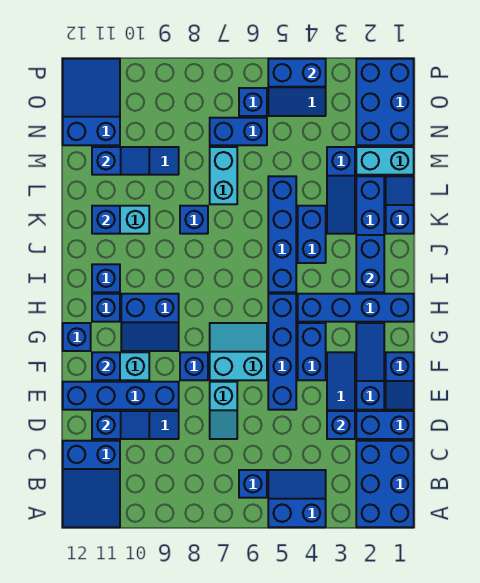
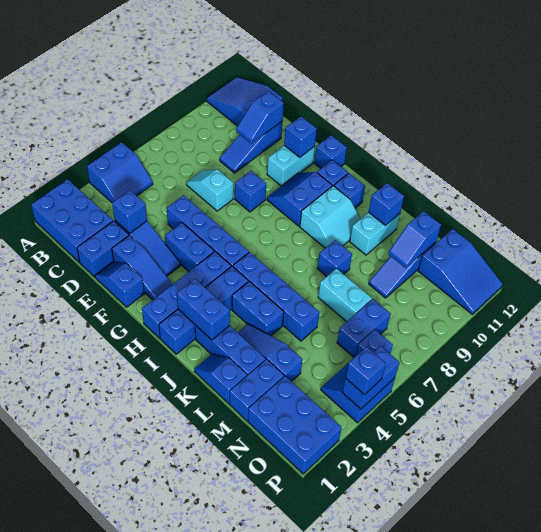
blue brick B6 level 1 -> blue brick P4 level 3
blue brick E9:E12 level 1 -> blue brick I1:I4 level 1
cyan slope F6:G7 level 1 top F -> cyan slope I9:J10 level 1 top I
blue slope K1:L1 level 1 top K -> blue slope K1:L1 level 1 top L
cyan brick M1:M2 level 1 -> blue brick M1:M2 level 1

